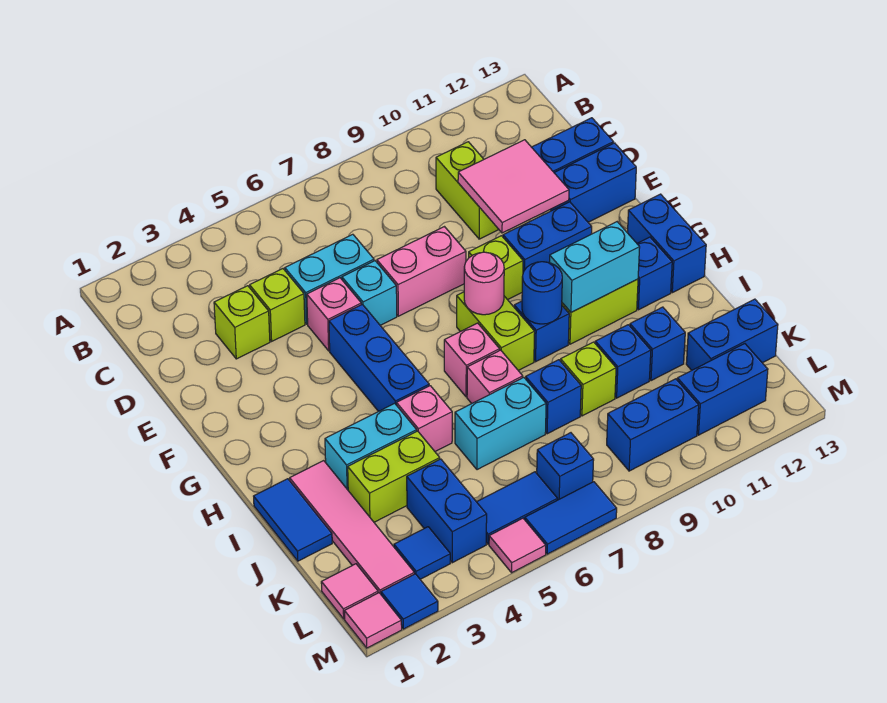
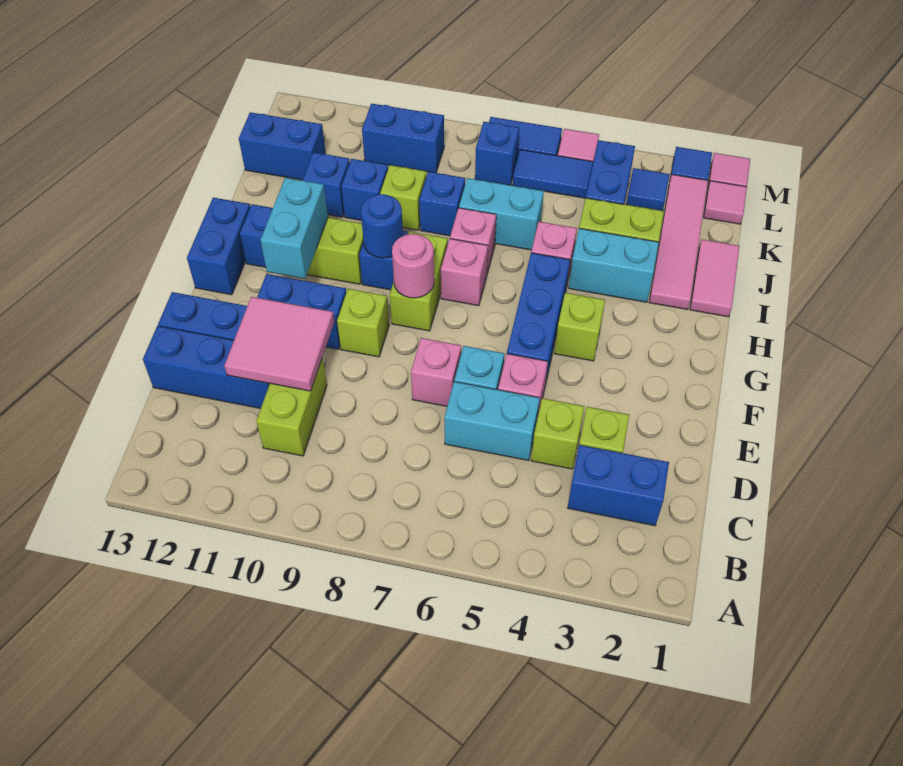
pink brick E7:E8 level 1 -> pink brick E7 level 1
none -> lime brick G4 level 1
cyan brick H10:H11 level 2 -> cyan brick G11:H11 level 2
blue tile I1:J1 level 1 -> pink tile I1:J1 level 1
blue brick L11:L12 level 1 -> blue brick C2:C3 level 1

